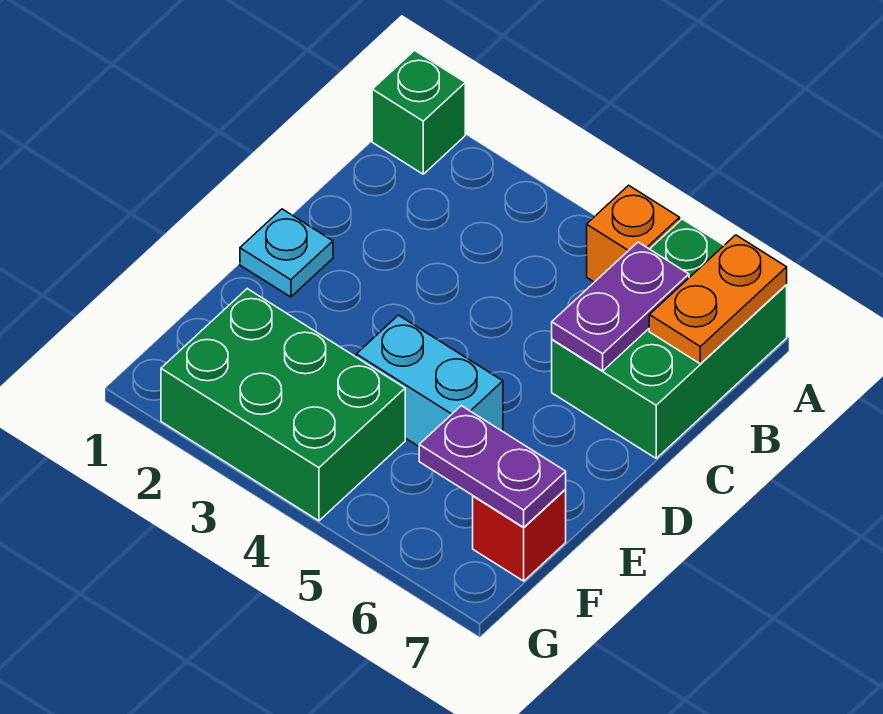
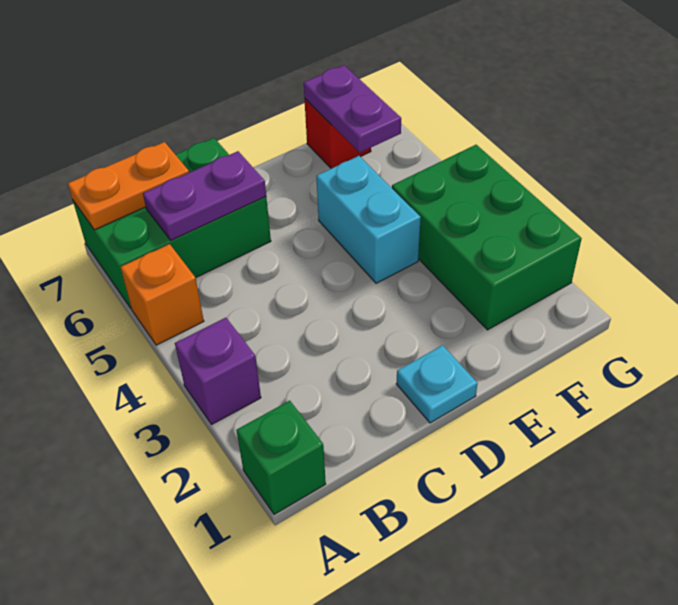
none -> purple brick A3 level 1

